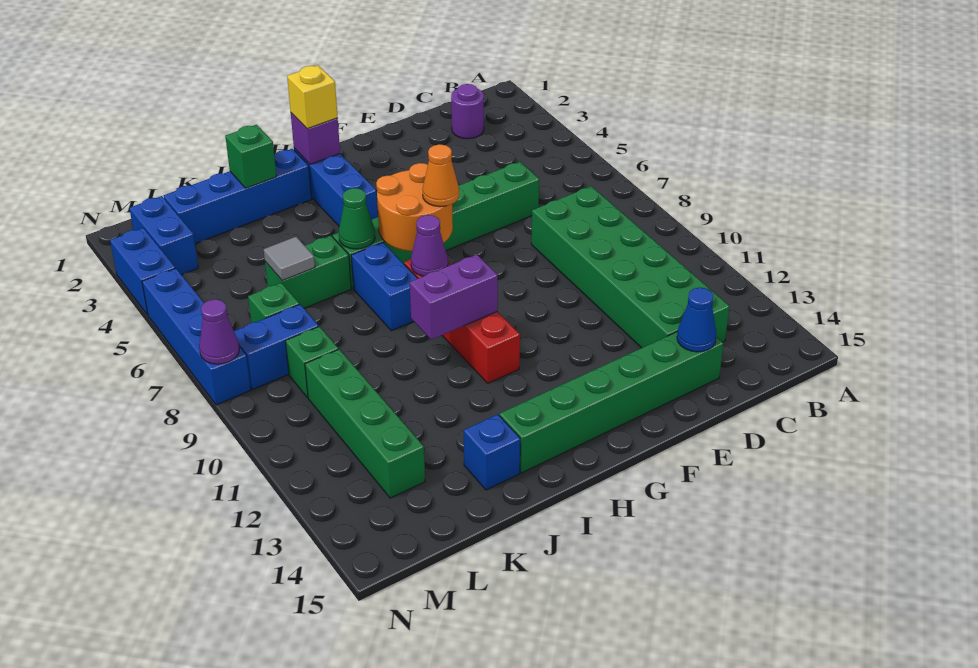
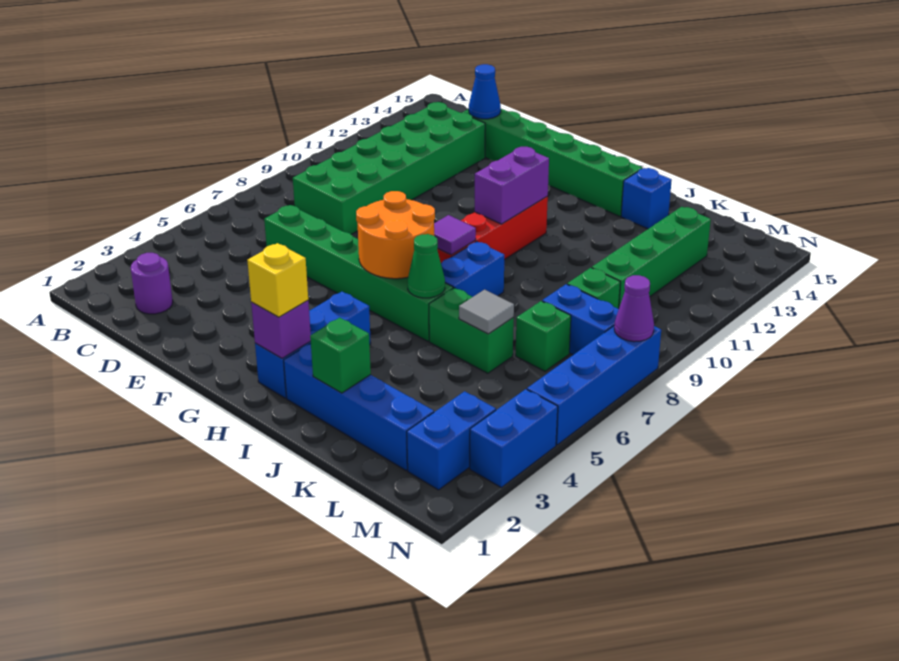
orange cone G7 level 3 -> none
purple cone H8 level 2 -> purple tile H8 level 2
purple brick H10:I10 level 2 -> purple brick H10:H11 level 2

